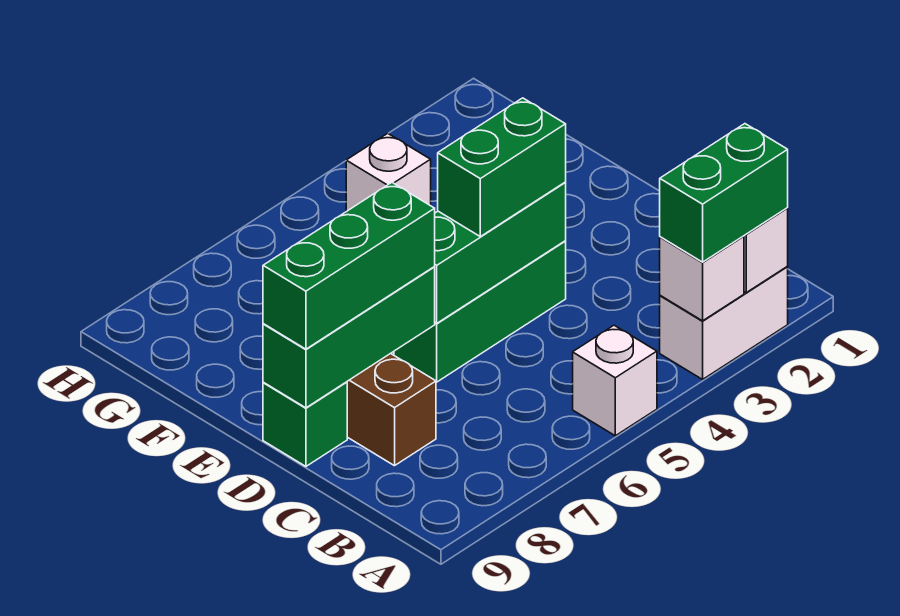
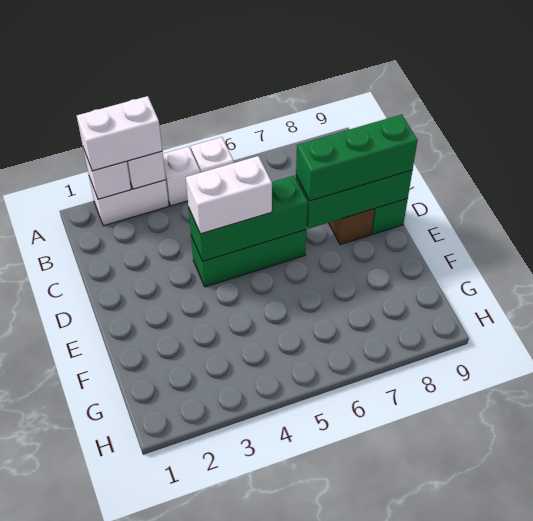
green brick A2:A3 level 3 -> white brick A2:A3 level 3
green brick D4:D5 level 3 -> white brick D4:D5 level 3
white brick G4 level 1 -> white brick A4 level 1

